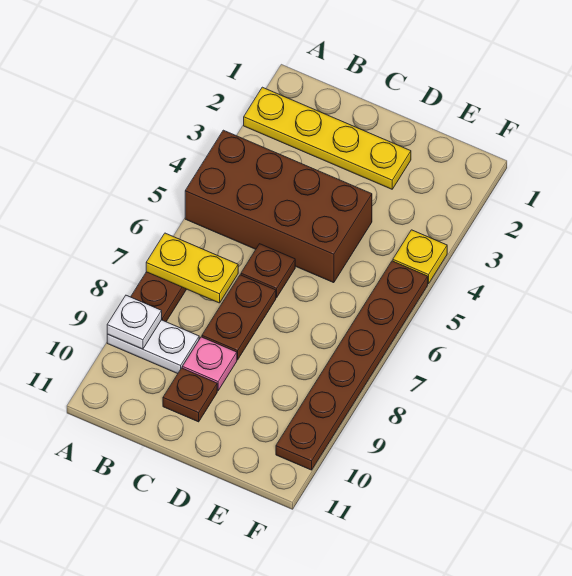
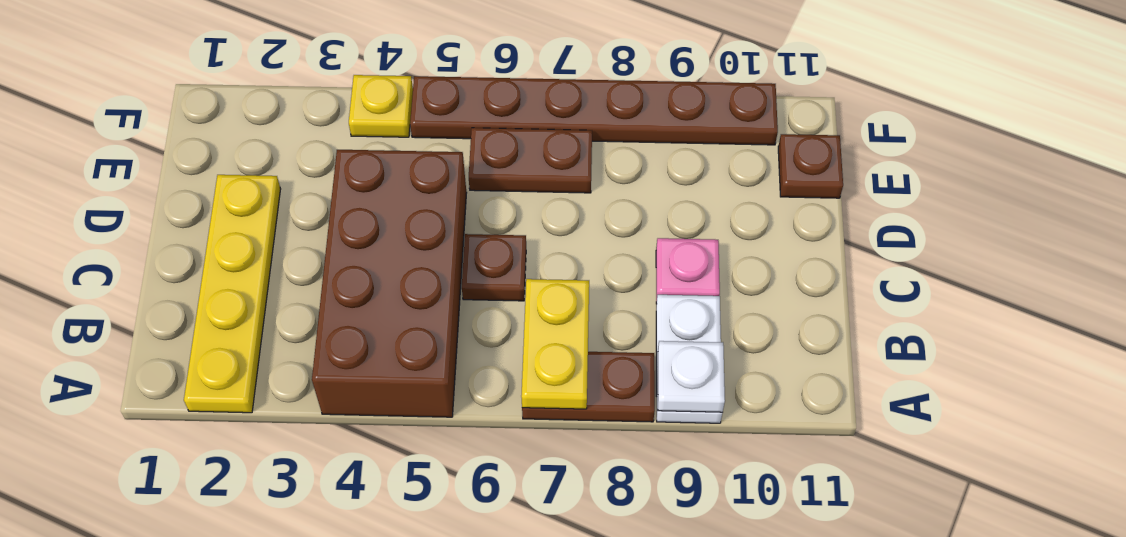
brown plate C7:C8 level 1 -> brown plate E6:E7 level 1
brown plate C10 level 1 -> brown plate E11 level 1

